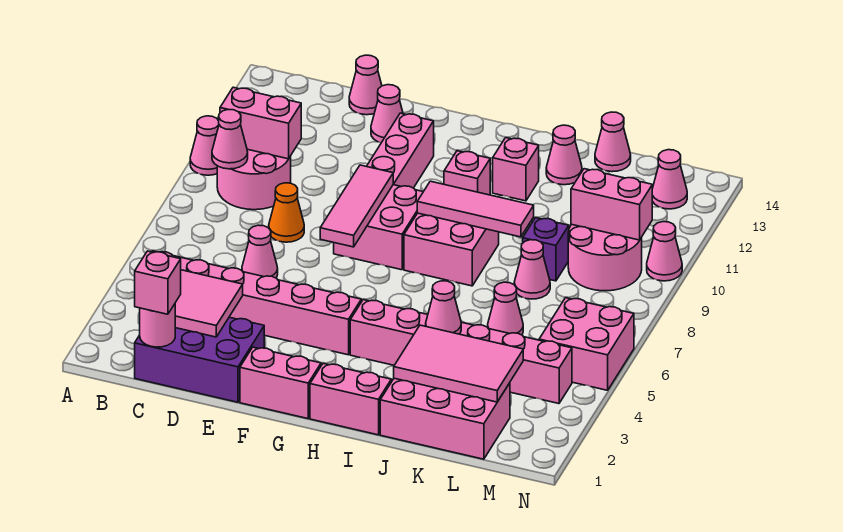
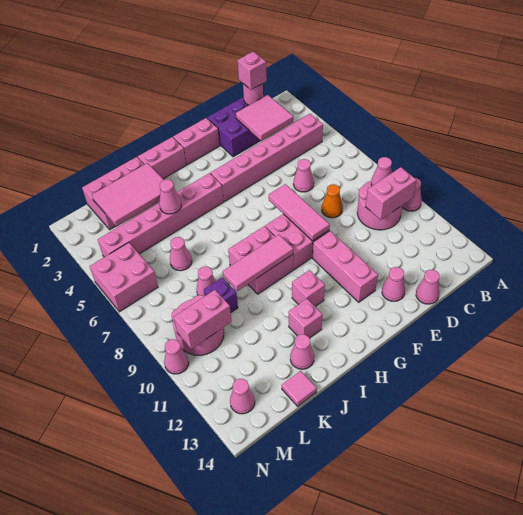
pink cone K14 level 1 -> pink tile K14 level 1

